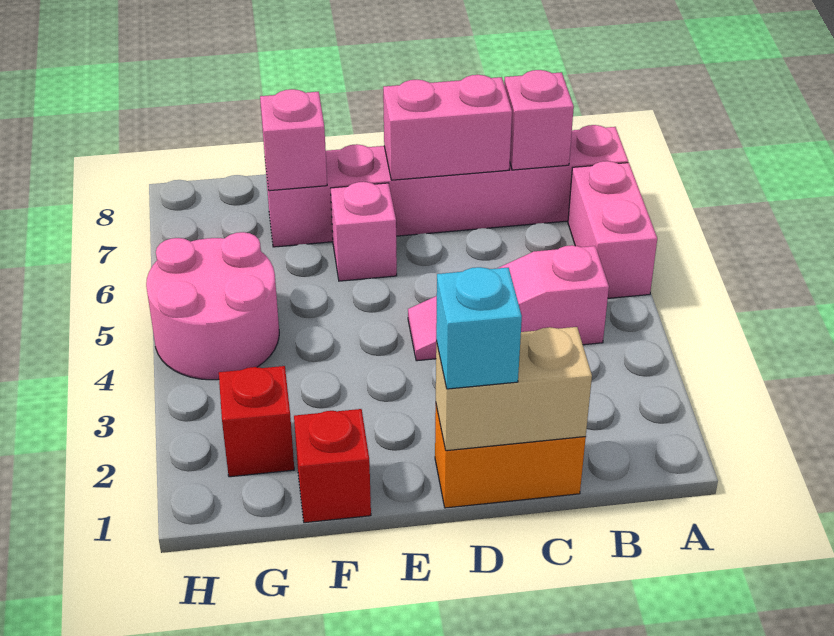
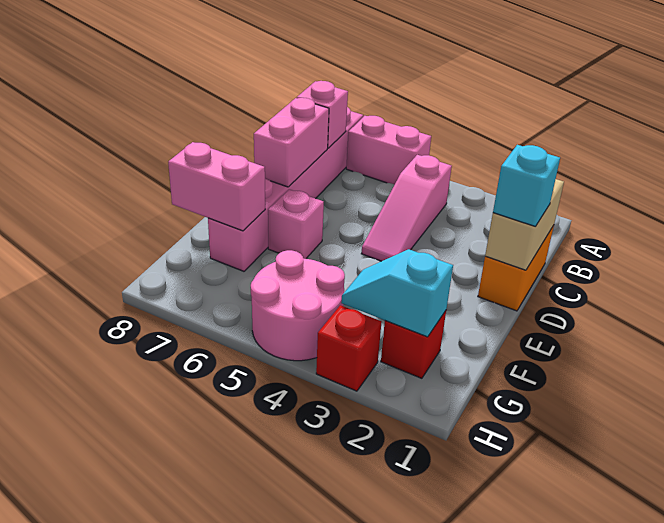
red brick F1 level 1 -> red brick H3 level 1
pink brick F7 level 2 -> pink brick F7:F8 level 2
none -> cyan slope G2:G3 level 2 top 2

